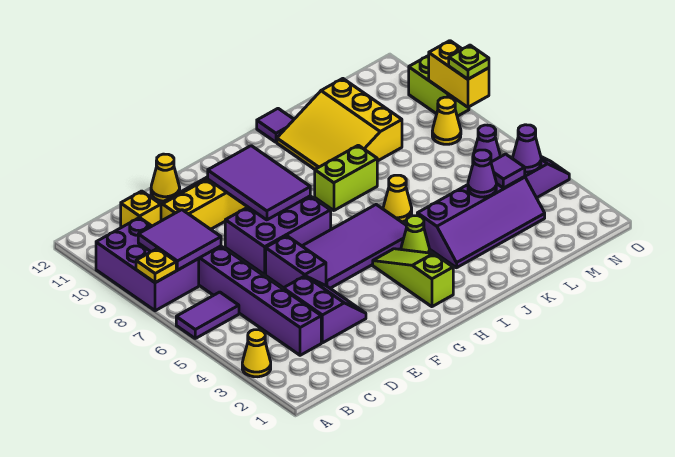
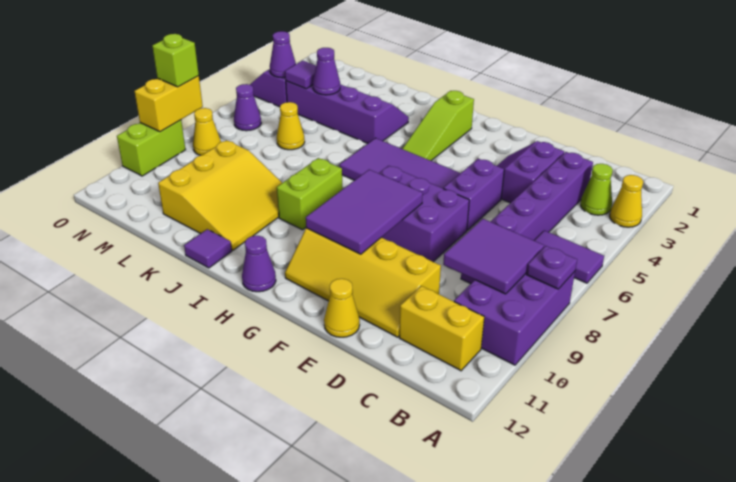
yellow plate A8 level 2 -> purple plate A8 level 2
yellow brick C11 level 1 -> yellow brick B11:C11 level 1
none -> purple cone H12 level 1
lime cone I4 level 1 -> lime cone B3 level 1
lime brick I8:J8 level 1 -> lime brick I8:I9 level 1
yellow cone J6 level 1 -> yellow cone L6 level 1
lime plate O8 level 3 -> lime brick O8 level 3

